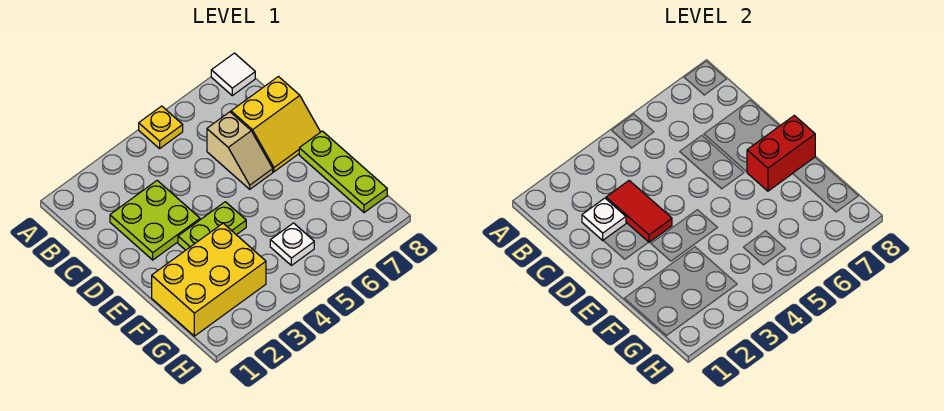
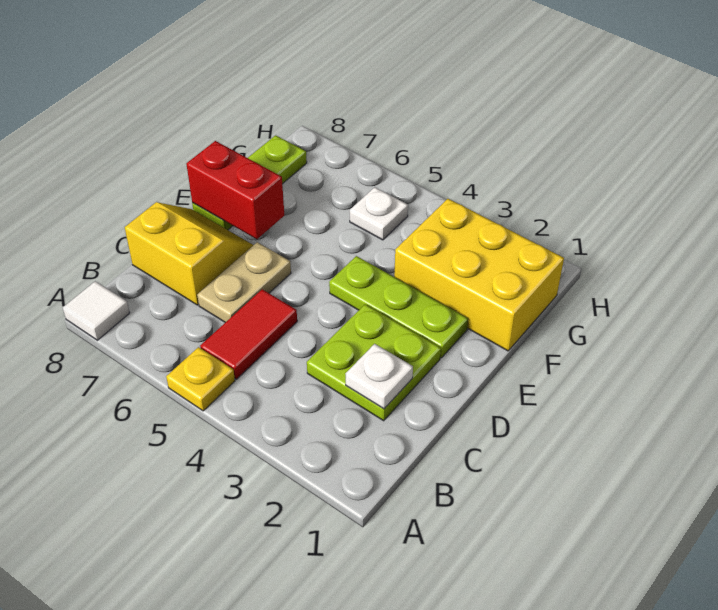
red tile C3:D3 level 2 -> red tile B5:C5 level 1
tan slope C6:D6 level 1 top C -> tan plate C6:D6 level 1
lime plate E3:E4 level 1 -> lime plate E2:E4 level 1

